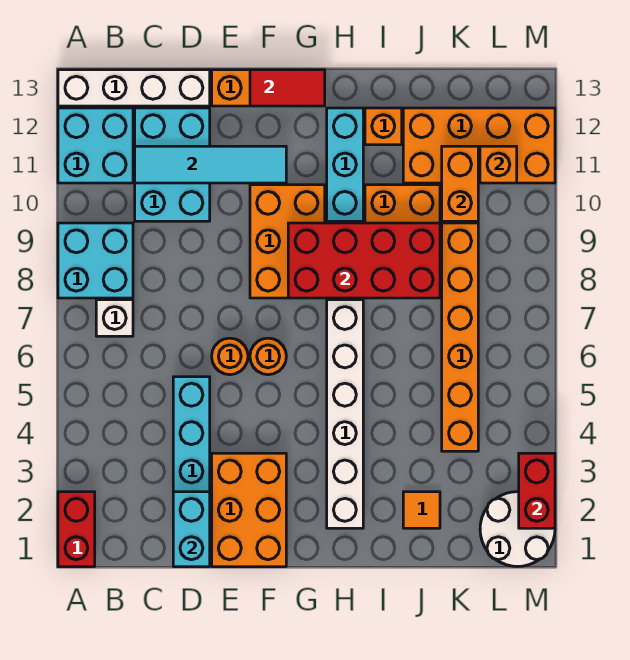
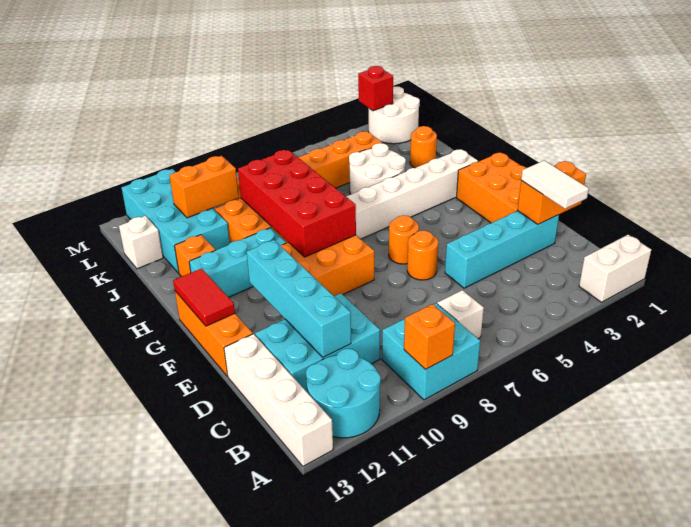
red brick A1:A2 level 1 -> white brick A1:A2 level 1
cyan brick A11:B12 level 1 -> cyan round brick A11:B12 level 1
none -> white tile C2:D2 level 3
cyan tile C11:F11 level 2 -> cyan brick C11:F11 level 2
cyan brick D1:D2 level 2 -> orange brick D1:D2 level 2
orange brick E1:F3 level 1 -> orange brick E1:G2 level 1
none -> white round brick I4:J5 level 1
orange tile J2 level 1 -> orange round brick J2 level 1
orange brick J11:M12 level 1 -> cyan brick J11:M12 level 1
none -> white brick K13 level 1
orange brick L11 level 2 -> orange brick A9 level 2
red brick M2:M3 level 2 -> red brick M2 level 2

